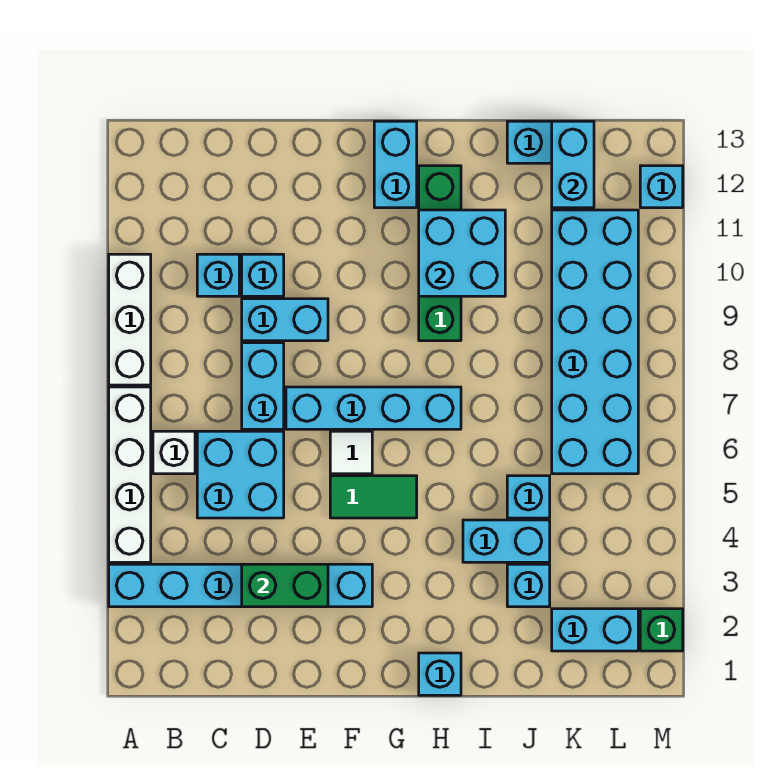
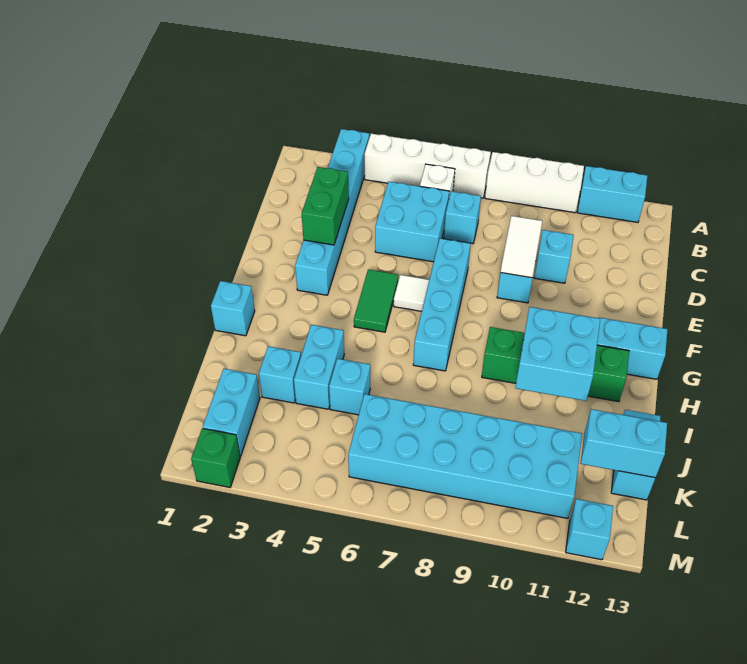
cyan brick C10 level 1 -> cyan brick C7 level 1
cyan brick D7:D8 level 1 -> cyan brick A11:A12 level 1
none -> white tile D9:E9 level 2

